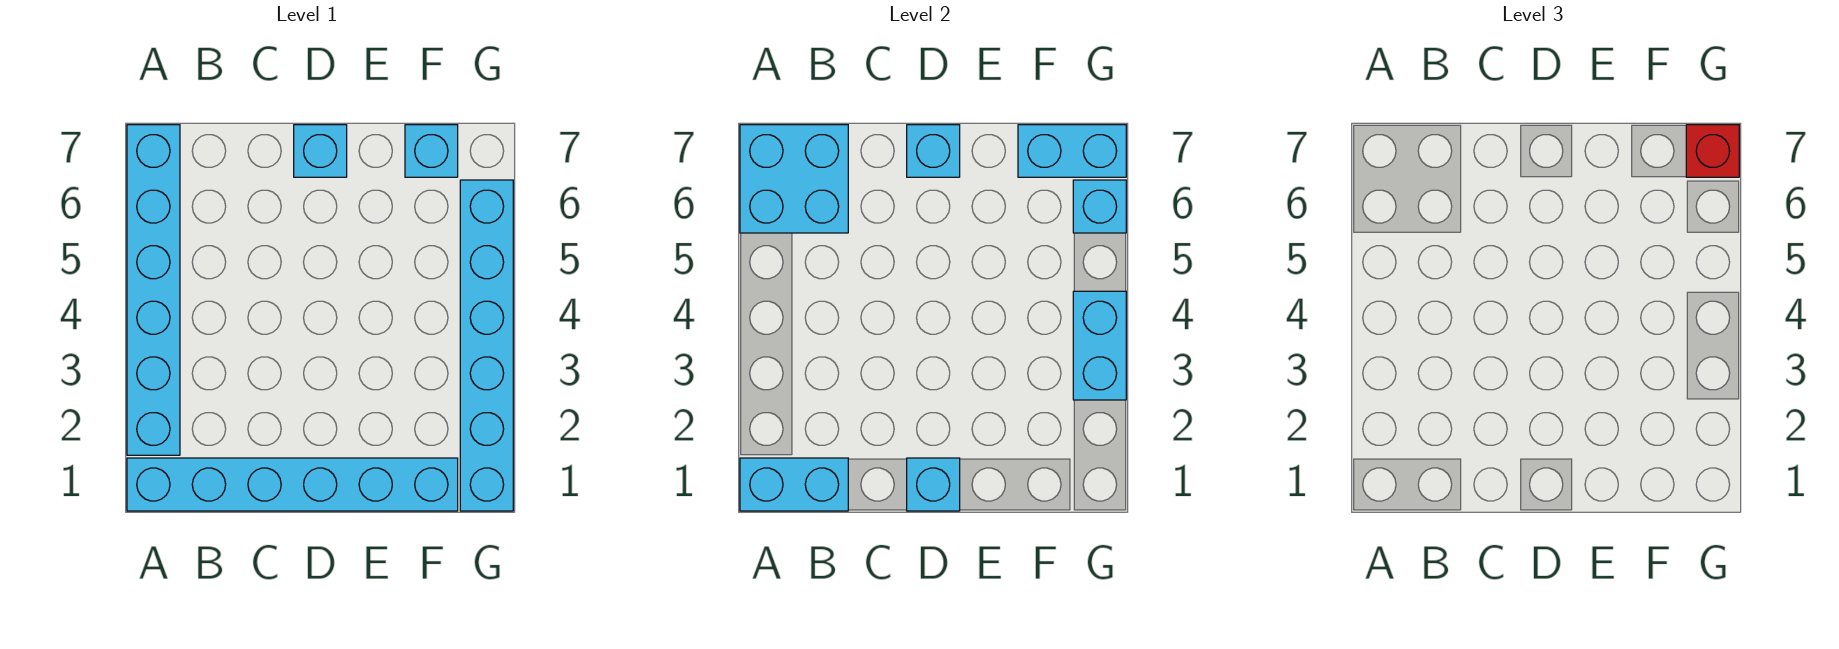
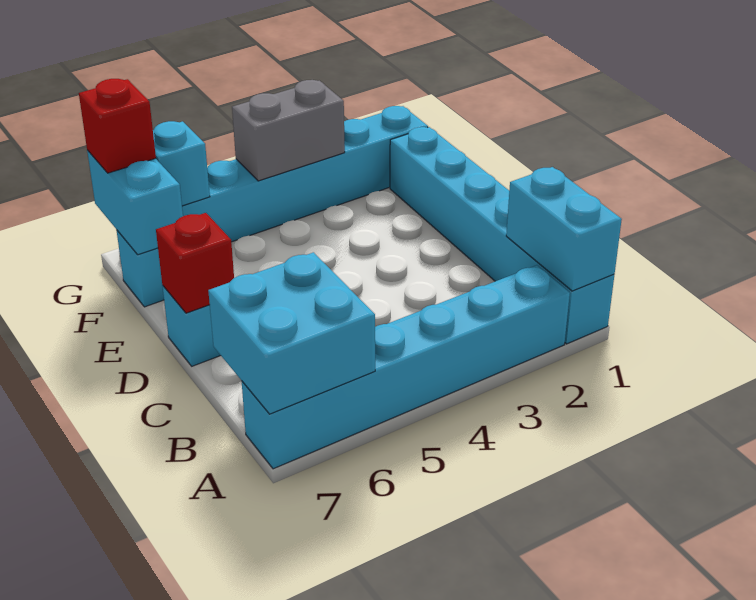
cyan brick D1 level 2 -> none
cyan brick D7 level 2 -> red brick D7 level 2
cyan brick G3:G4 level 2 -> grey brick G3:G4 level 2

